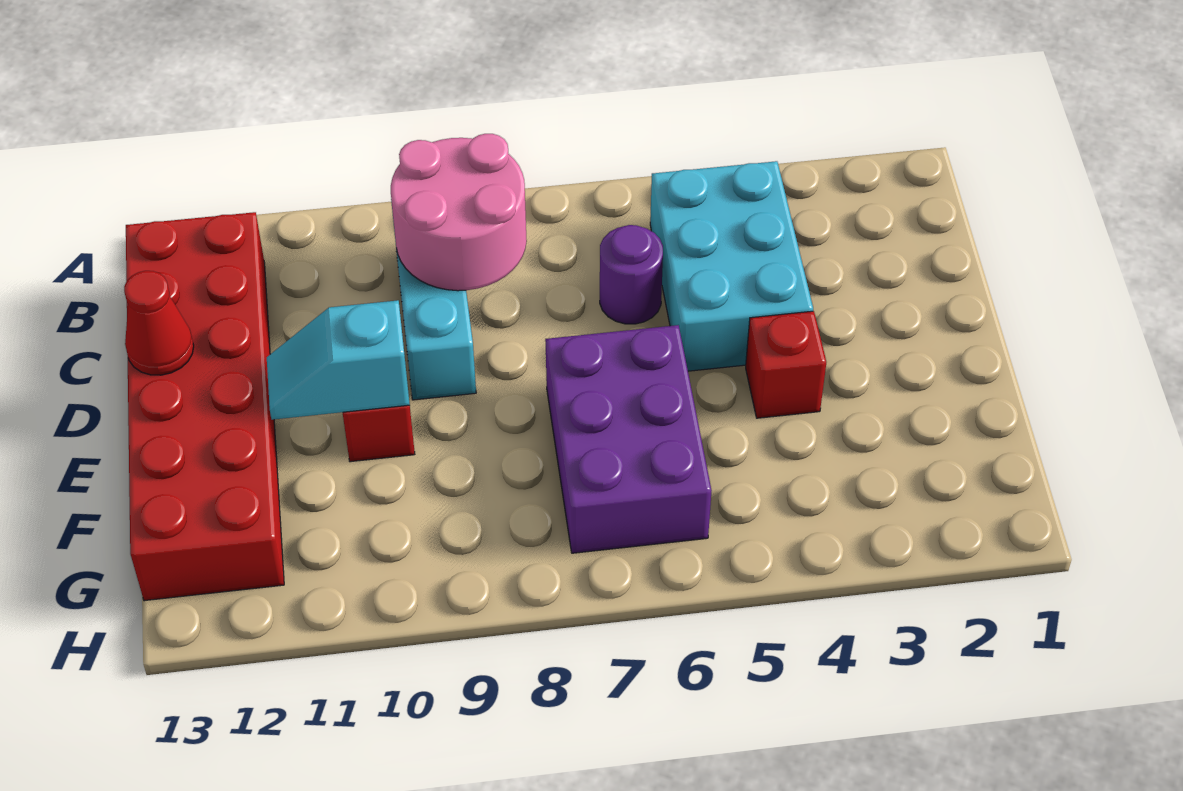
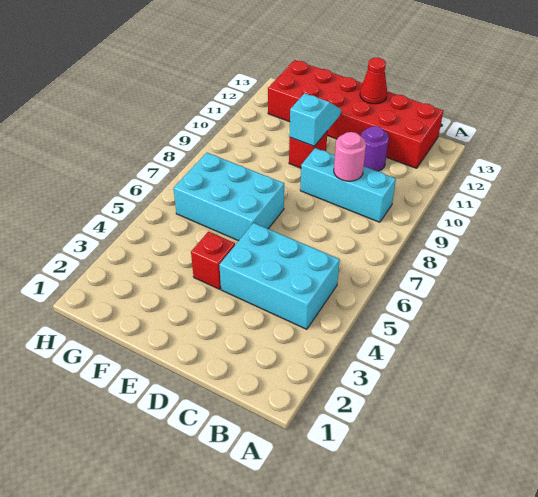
pink round brick B8:C9 level 2 -> pink round brick C9 level 2
purple round brick C6 level 1 -> purple round brick C11 level 1
purple brick E6:G7 level 1 -> cyan brick E6:G7 level 1

